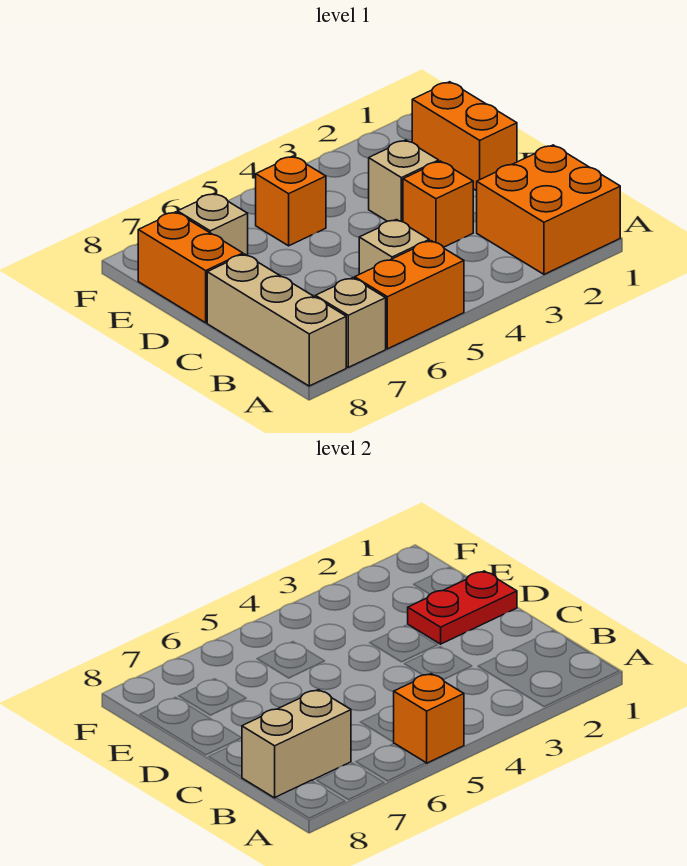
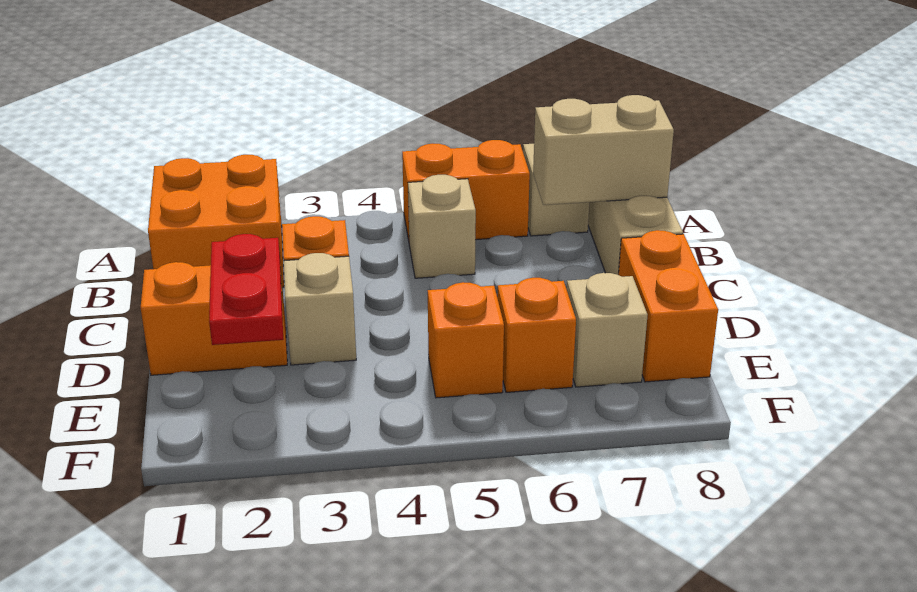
orange brick A5 level 2 -> orange brick E6 level 1
orange brick D1:E1 level 1 -> orange brick D1:D2 level 1
red plate D1:D2 level 2 -> red plate D2:E2 level 2

